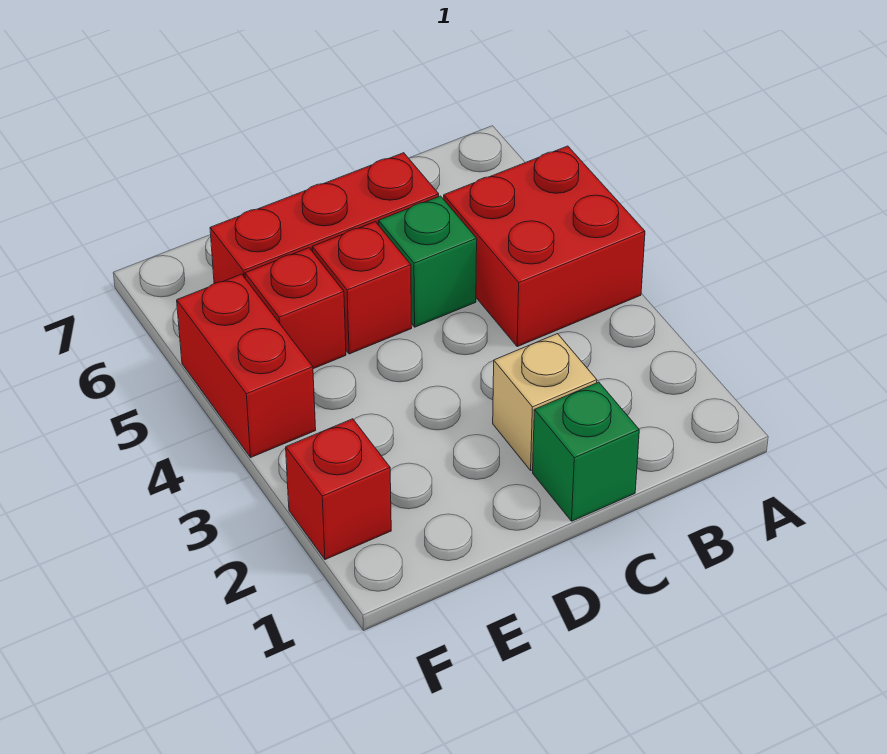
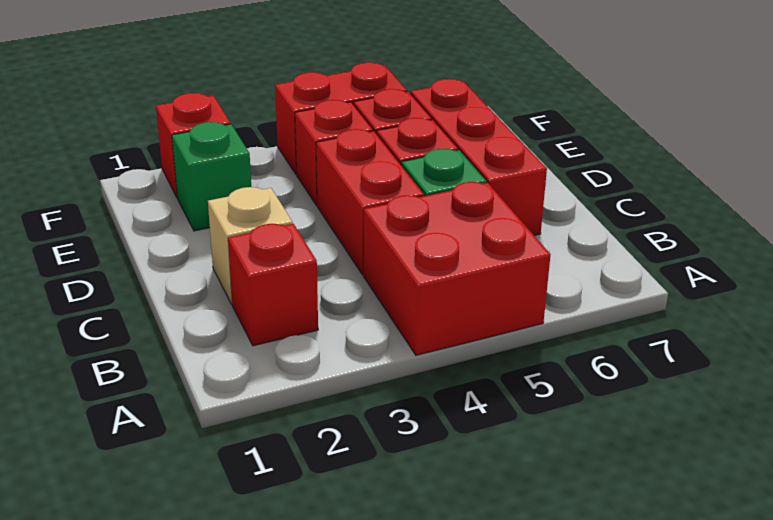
none -> red brick B2 level 1
green brick C1 level 1 -> green brick E2 level 1
none -> red brick C4:D4 level 1
none -> red brick E4 level 1

